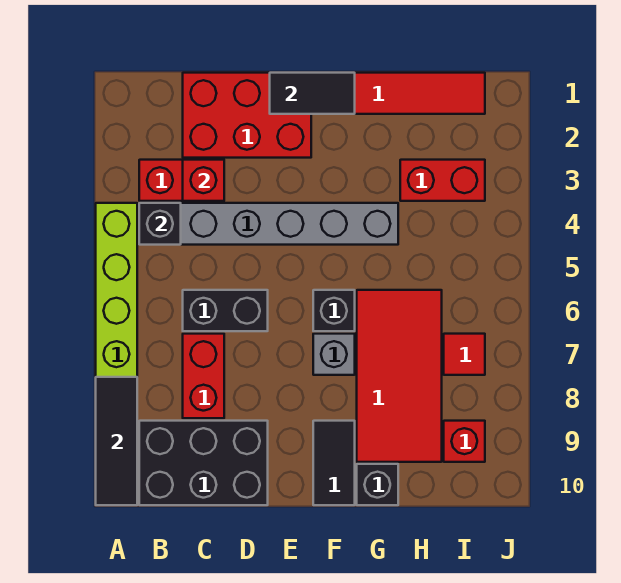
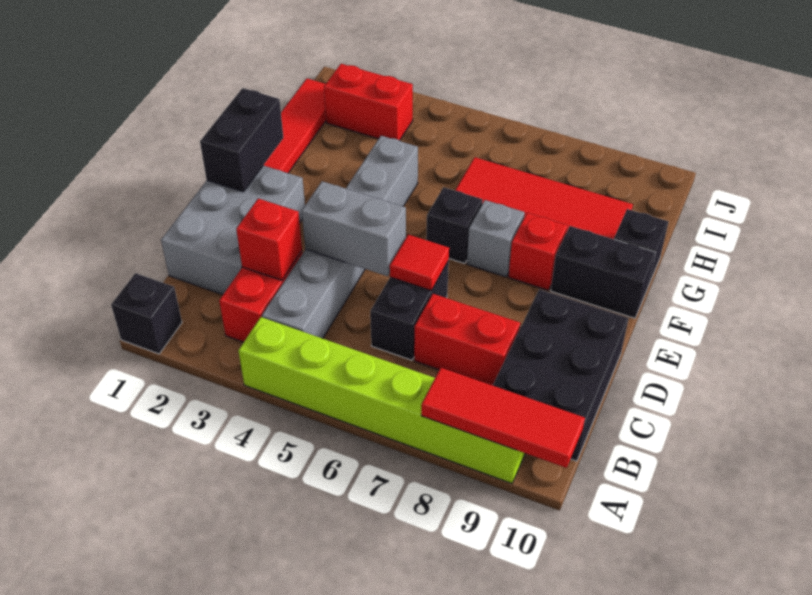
black tile A8:A10 level 2 -> red tile A8:A10 level 2
black brick B4 level 2 -> black brick A1 level 1
red brick C1:E2 level 1 -> grey brick C1:E2 level 1
none -> grey brick D4:D5 level 2
black tile E1:F1 level 2 -> black brick E1:F1 level 2
black tile F9:F10 level 1 -> black brick F9:F10 level 1
red brick H3:I3 level 1 -> red brick I2:I3 level 1
red tile I7 level 1 -> red tile D6 level 2
red brick I9 level 1 -> red brick F8 level 1

